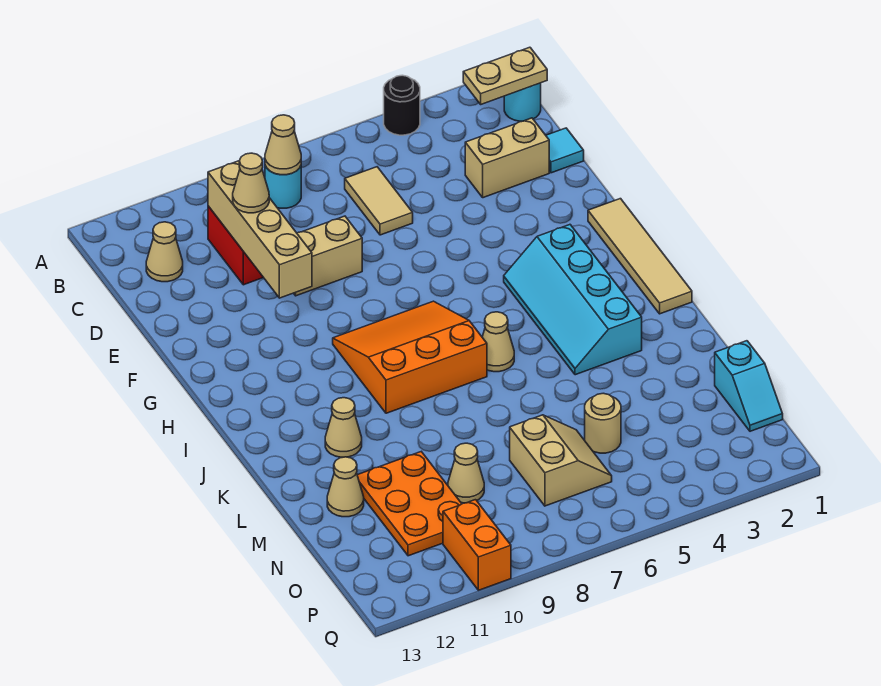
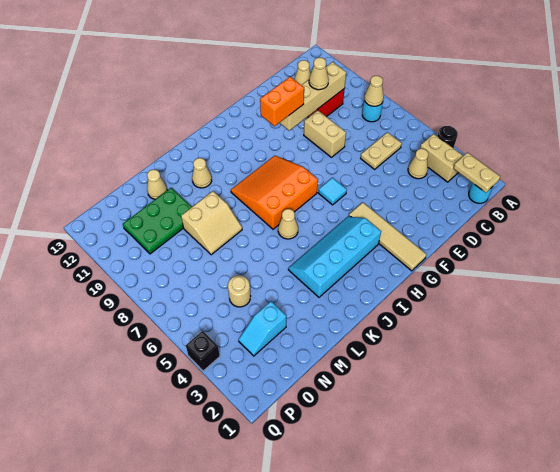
tan tile C6:D6 level 1 -> tan plate C6:D6 level 1
cyan tile D1 level 1 -> cyan tile G6 level 1
tan brick D2:D3 level 1 -> tan brick B3:B4 level 1
tan tile G1:J1 level 1 -> tan tile G1:G4 level 1
orange slope H7:J9 level 1 top J -> orange slope H7:J9 level 1 top 7
orange plate M10:O11 level 1 -> green plate M10:O11 level 1
cyan slope N1:O1 level 1 top N -> cyan slope N3:O3 level 1 top N
tan slope N6:O7 level 1 top 7 -> tan slope L8:M9 level 1 top 9
tan cone N9 level 1 -> tan cone C4 level 1
orange brick P10:Q10 level 1 -> orange brick F10:G10 level 3
none -> black brick Q4 level 1

